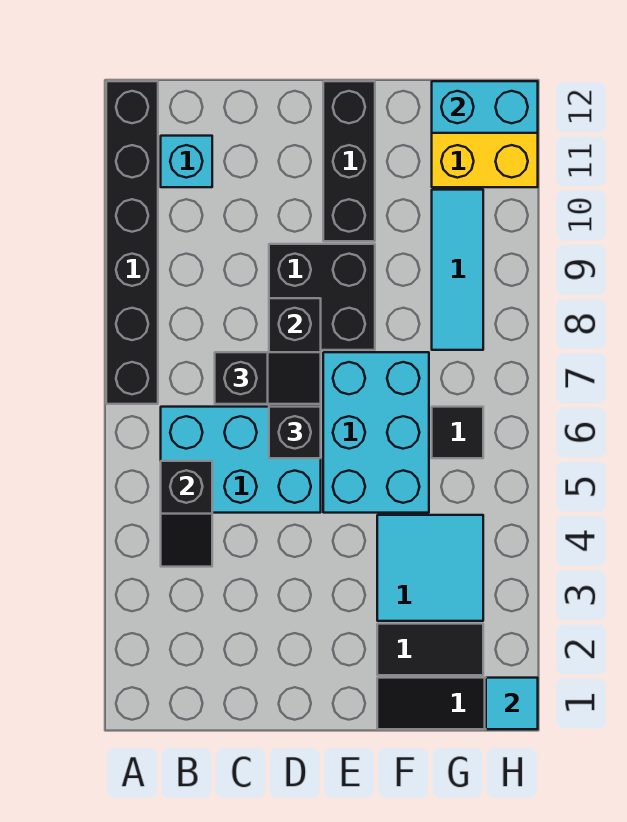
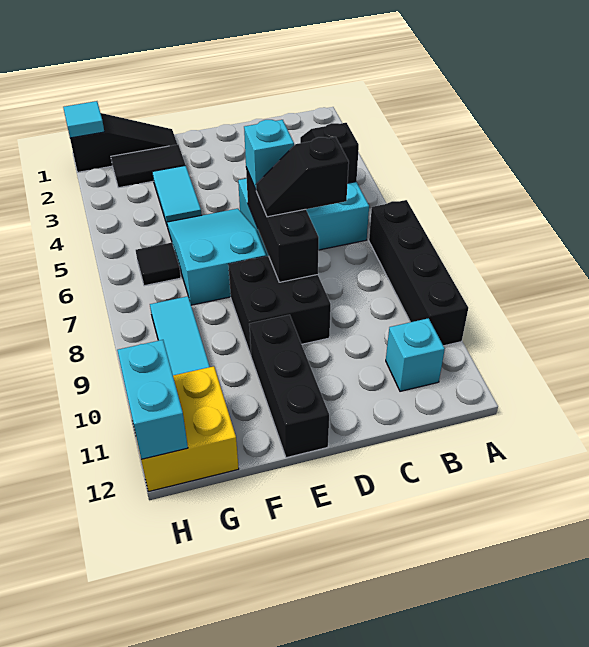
black brick A7:A12 level 1 -> black brick A7:A10 level 1
black brick D6 level 3 -> cyan brick D6 level 3
cyan brick E5:F7 level 1 -> cyan slope E5:F7 level 1 top 7
cyan tile F3:G4 level 1 -> cyan tile F3:F4 level 1
cyan brick G12:H12 level 2 -> cyan brick H11:H12 level 2

